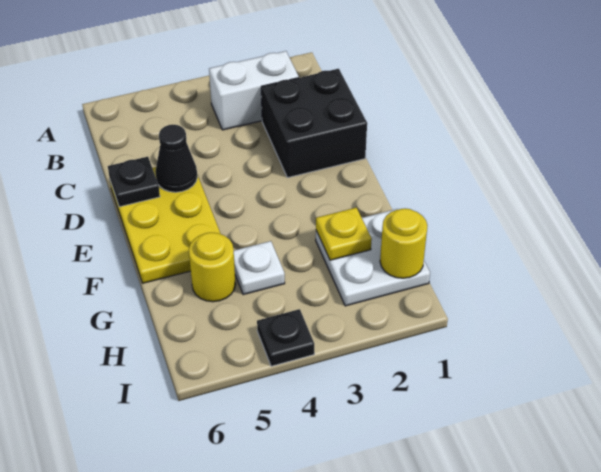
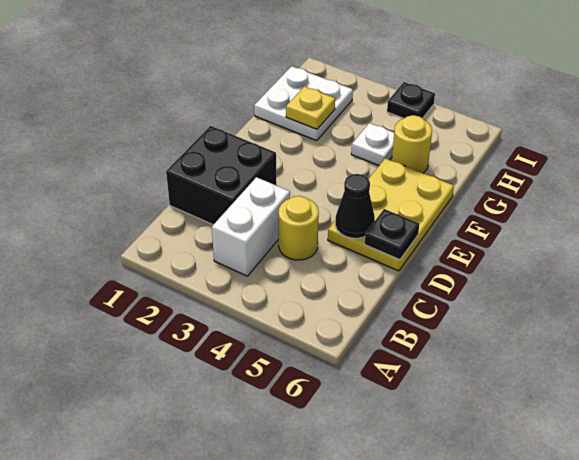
white brick B2:B3 level 1 -> white brick B3:C3 level 1
yellow round brick H1 level 2 -> yellow round brick C4 level 1

